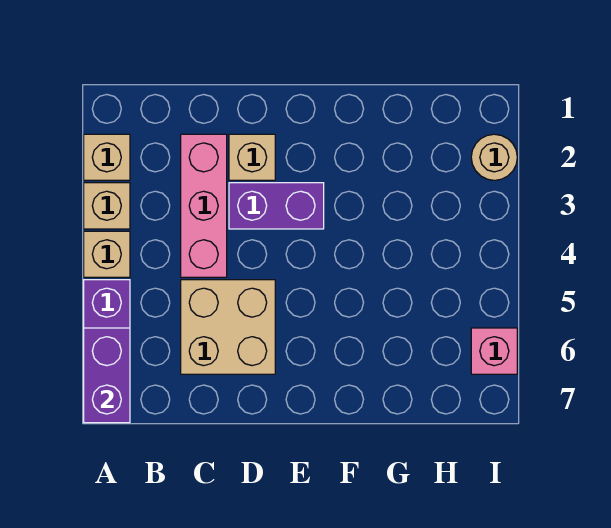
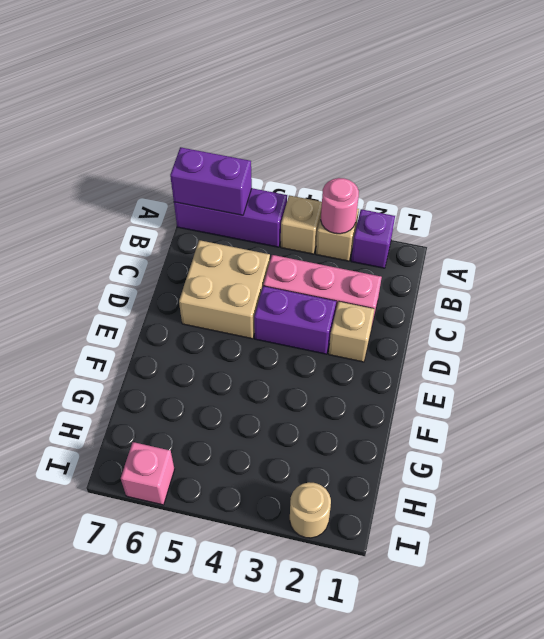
tan brick A2 level 1 -> purple brick A2 level 1
none -> pink round brick A3 level 2
purple brick D3:E3 level 1 -> purple brick D3:D4 level 1

